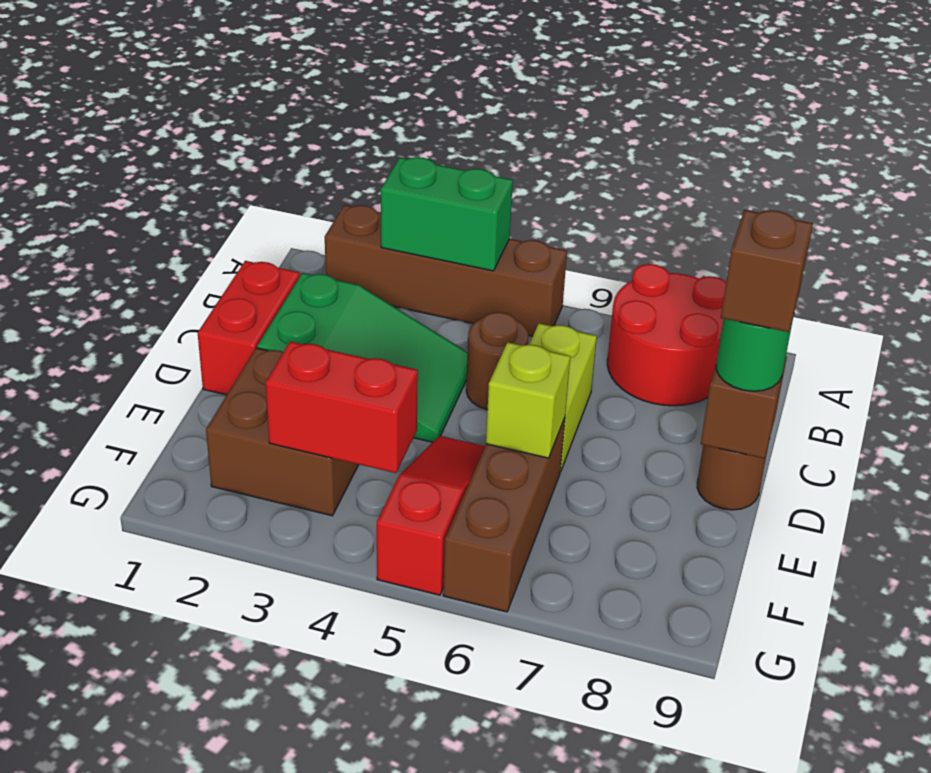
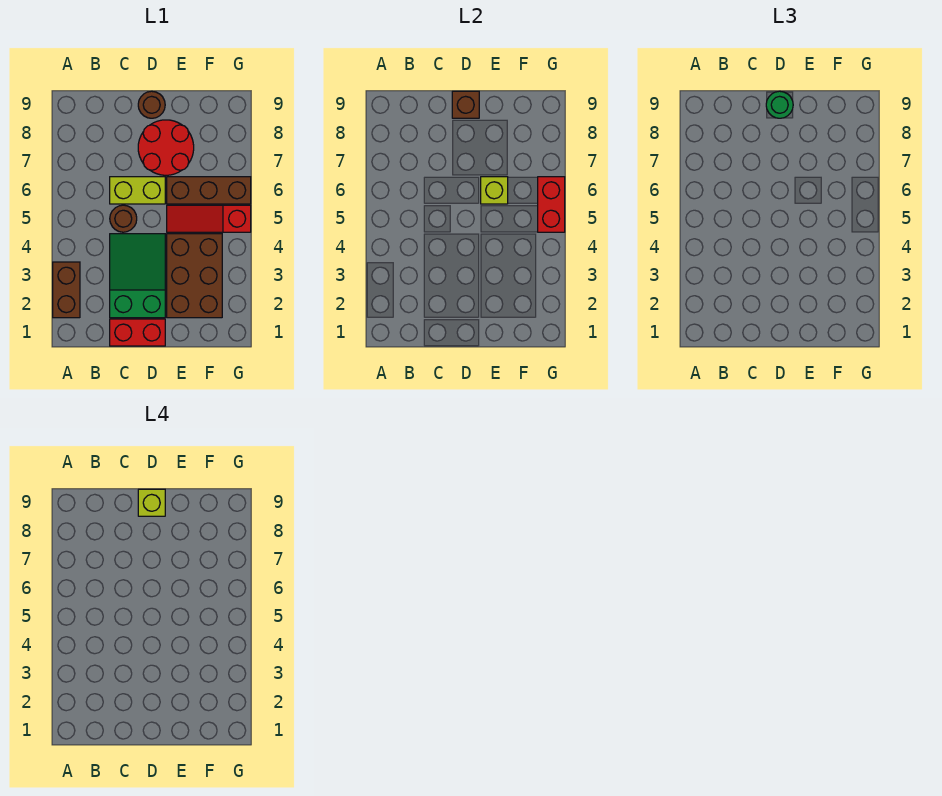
brown brick A2:A5 level 1 -> brown brick A2:A3 level 1
green brick A3:A4 level 2 -> none
red round brick A7:B8 level 1 -> red round brick D7:E8 level 1
brown brick D9 level 4 -> lime brick D9 level 4
brown brick E2:F3 level 1 -> brown brick E2:F4 level 1
red brick F3:F4 level 2 -> red brick G5:G6 level 2

